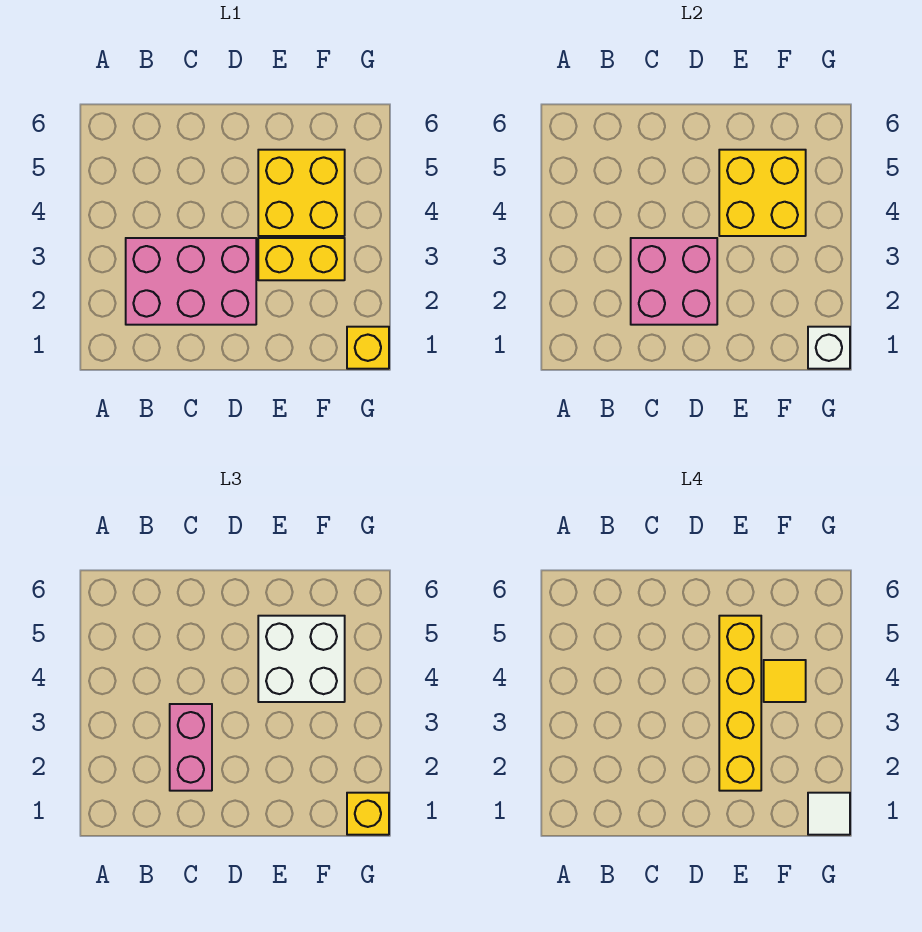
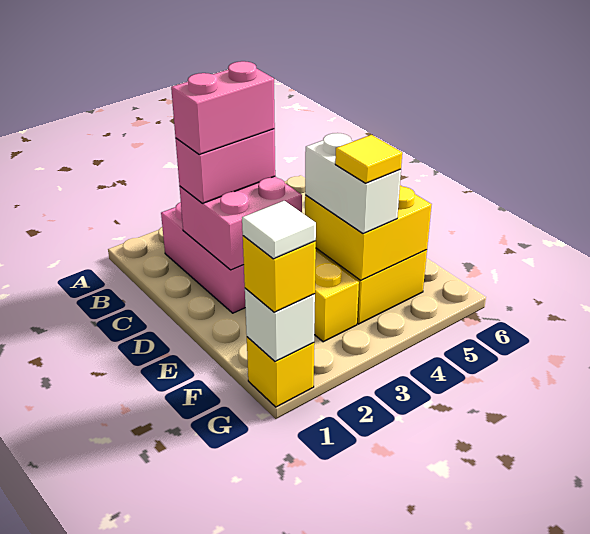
none -> pink brick C2:C3 level 4
yellow brick E2:E5 level 4 -> none
white brick E4:F5 level 3 -> white brick E4:F4 level 3

